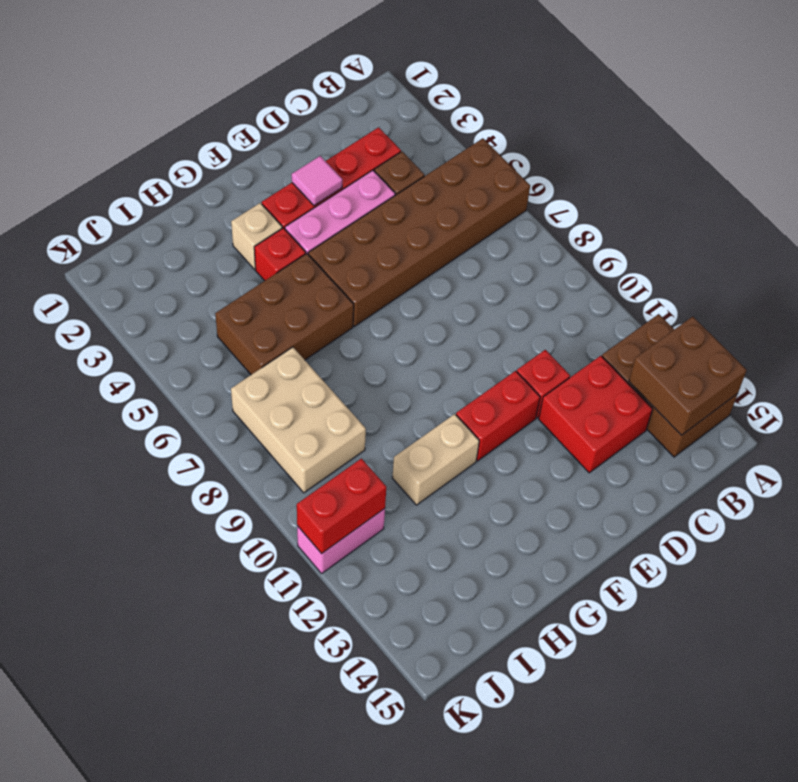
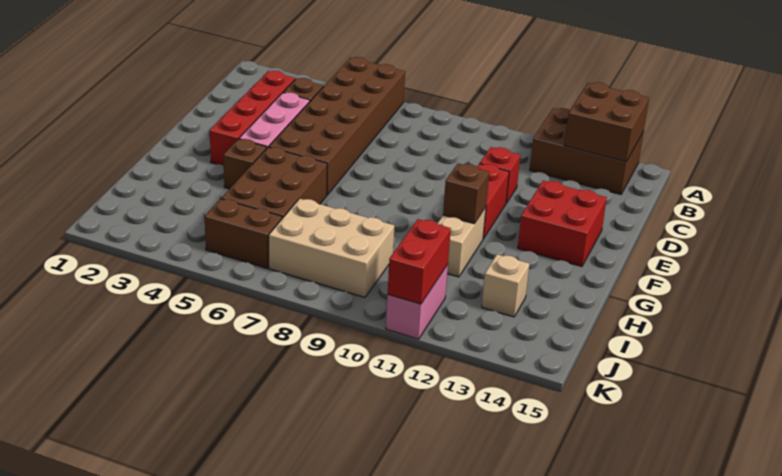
red brick C12:D13 level 1 -> red brick E13:F14 level 1
pink tile E3 level 2 -> none
tan brick G3 level 1 -> tan brick I13 level 1
red brick G4 level 1 -> brown brick G4 level 1
none -> brown brick G11 level 2
none -> brown brick J5:J6 level 1

